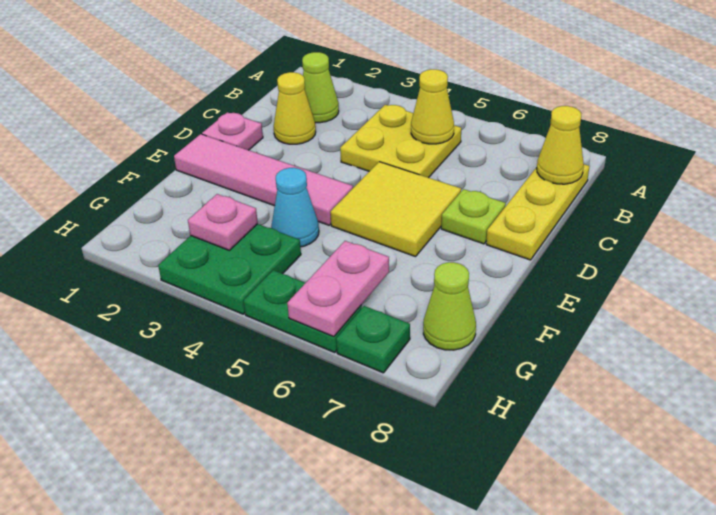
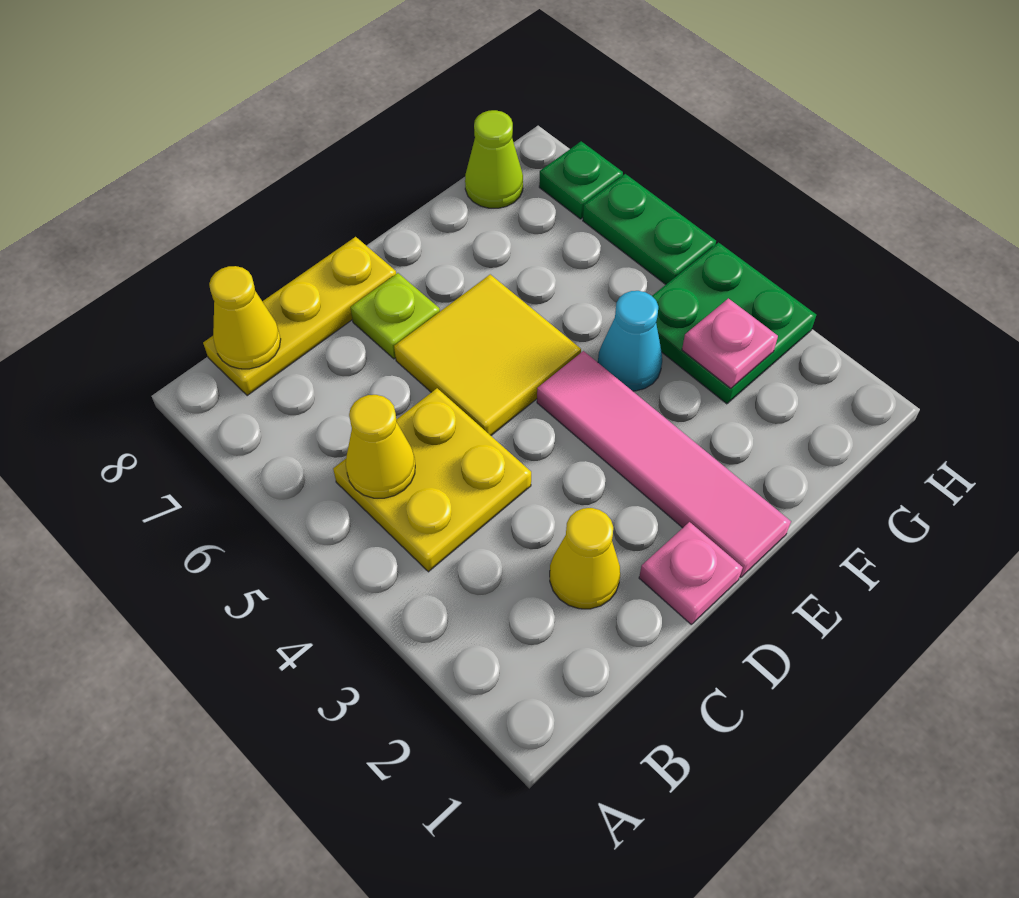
lime cone B2 level 1 -> none
pink plate G6:H6 level 2 -> none

